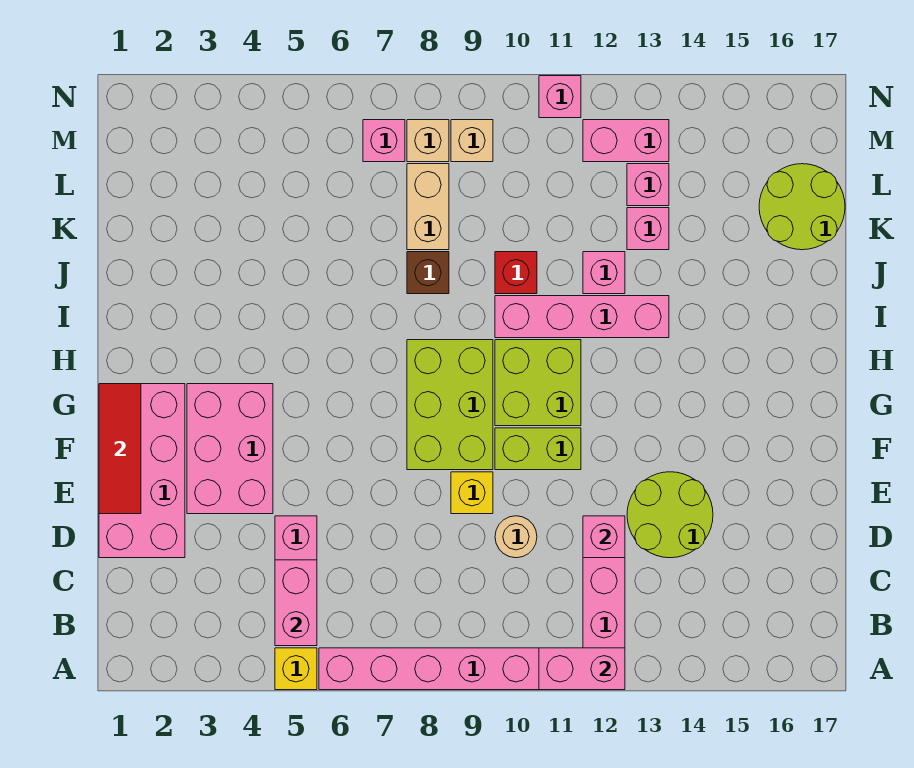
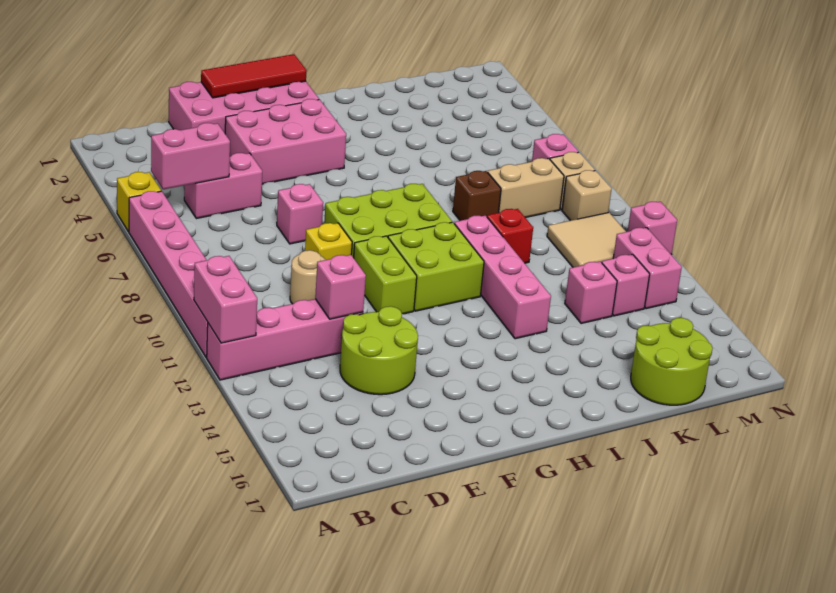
pink brick J12 level 1 -> pink brick E7 level 1
none -> tan tile L10:M11 level 1

